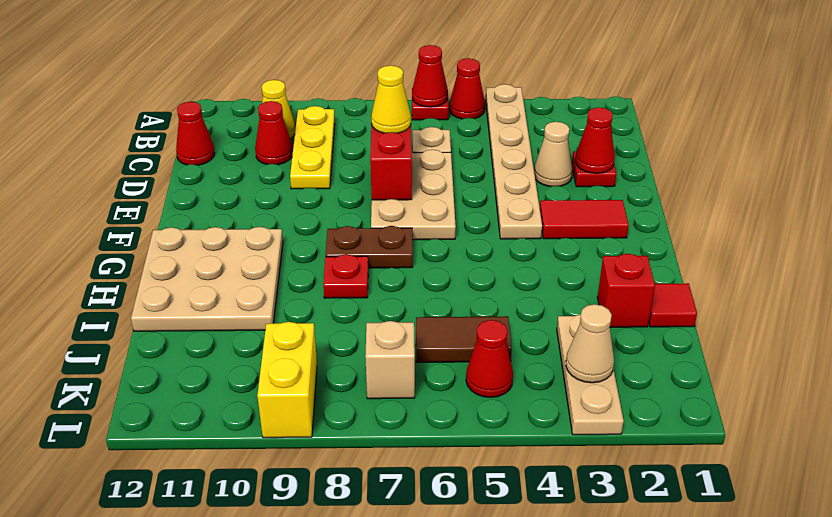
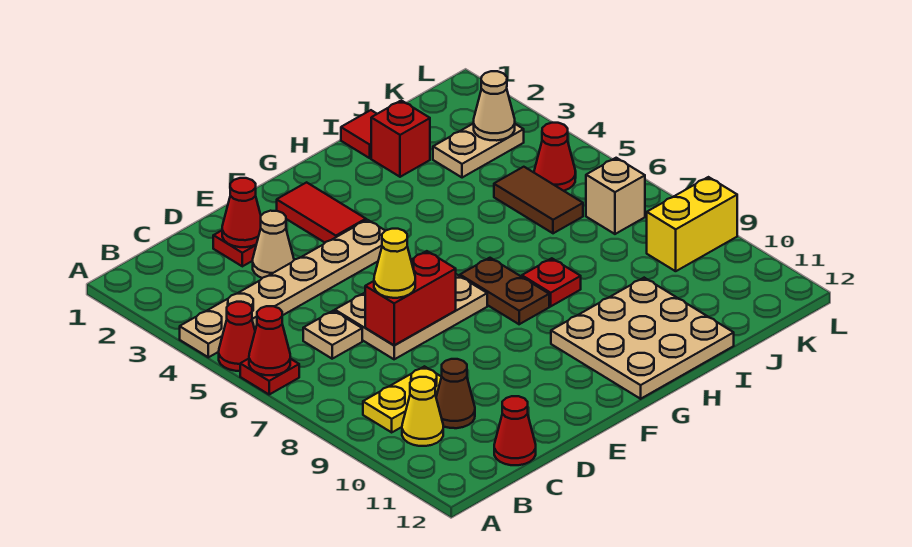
yellow plate B9:D9 level 1 -> yellow plate B9:C9 level 1
red cone C10 level 1 -> brown cone C10 level 1
tan plate J3:L3 level 1 -> tan plate J3:K3 level 1

